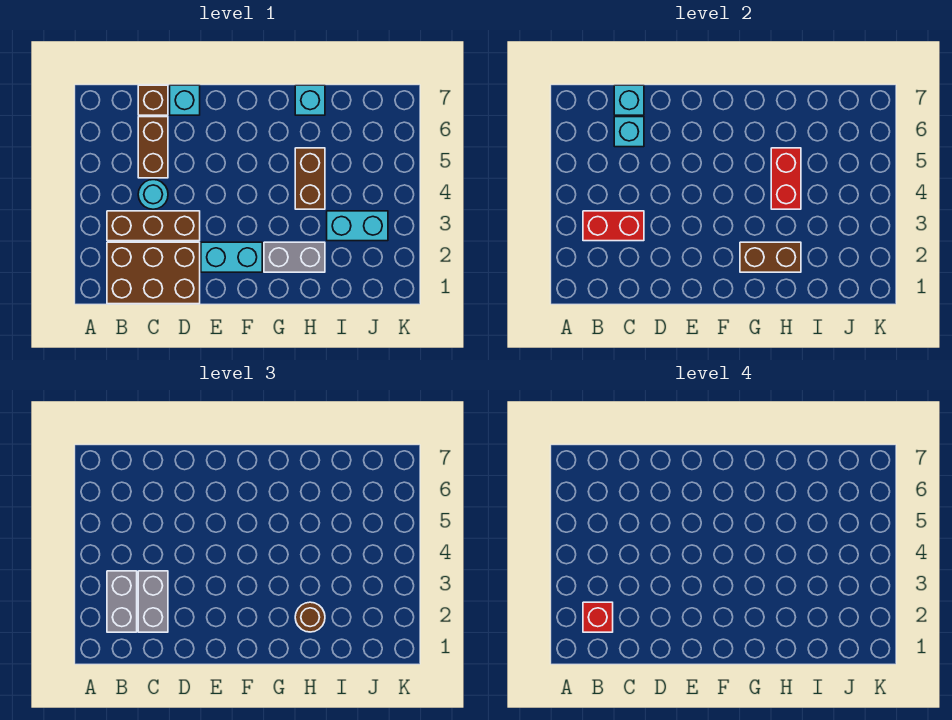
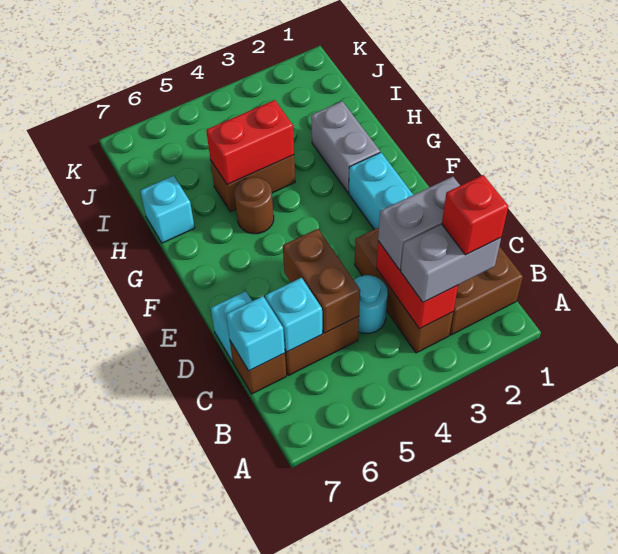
brown brick G2:H2 level 2 -> brown brick C5:D5 level 2
brown round brick H2 level 3 -> brown round brick G5 level 1
cyan brick I3:J3 level 1 -> none

